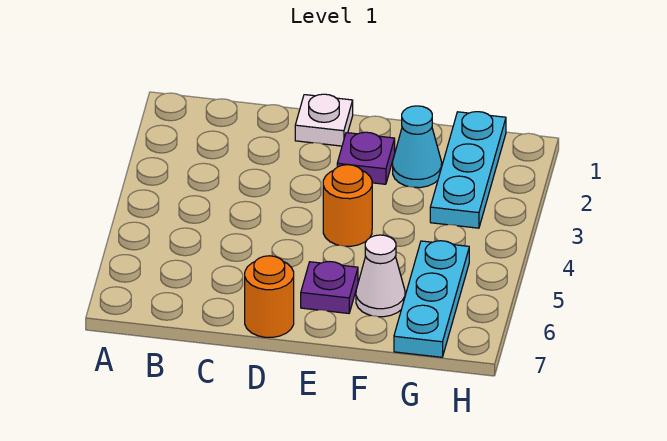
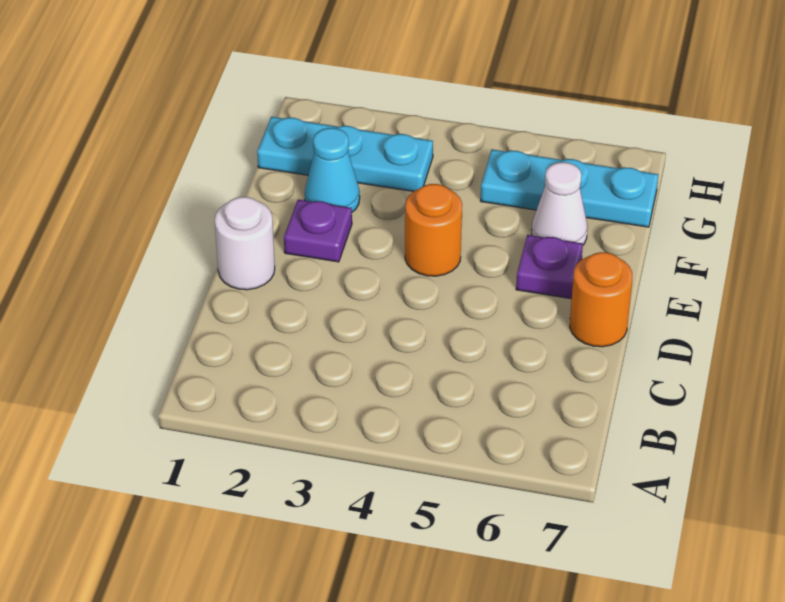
white plate D1 level 1 -> white round brick D1 level 1

